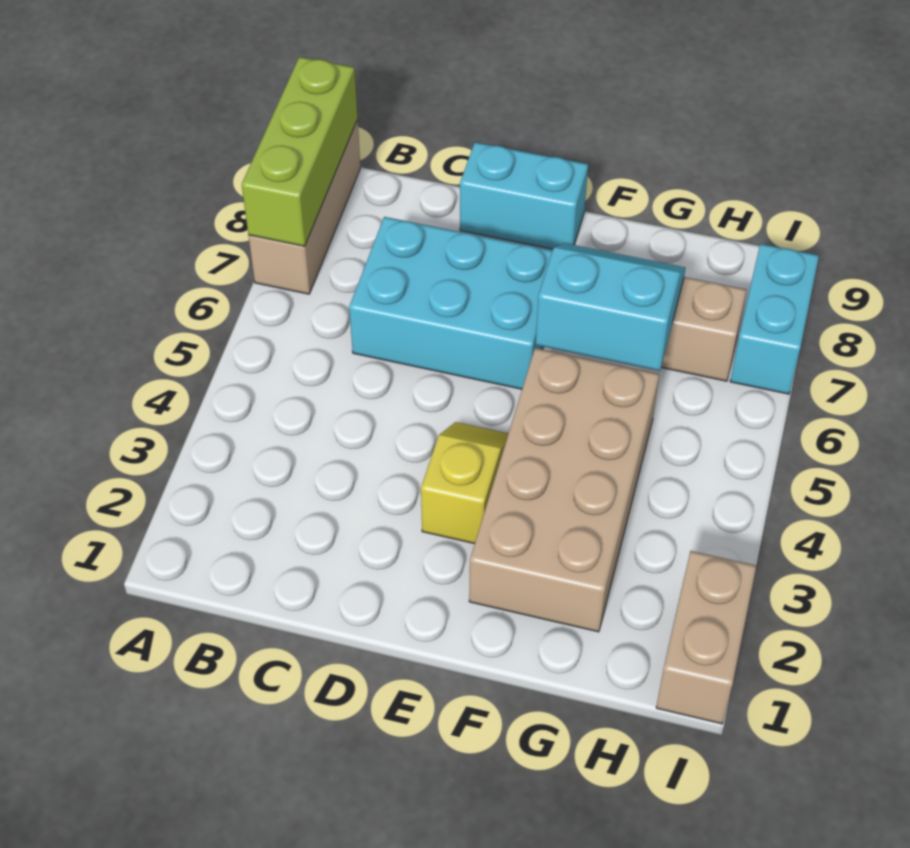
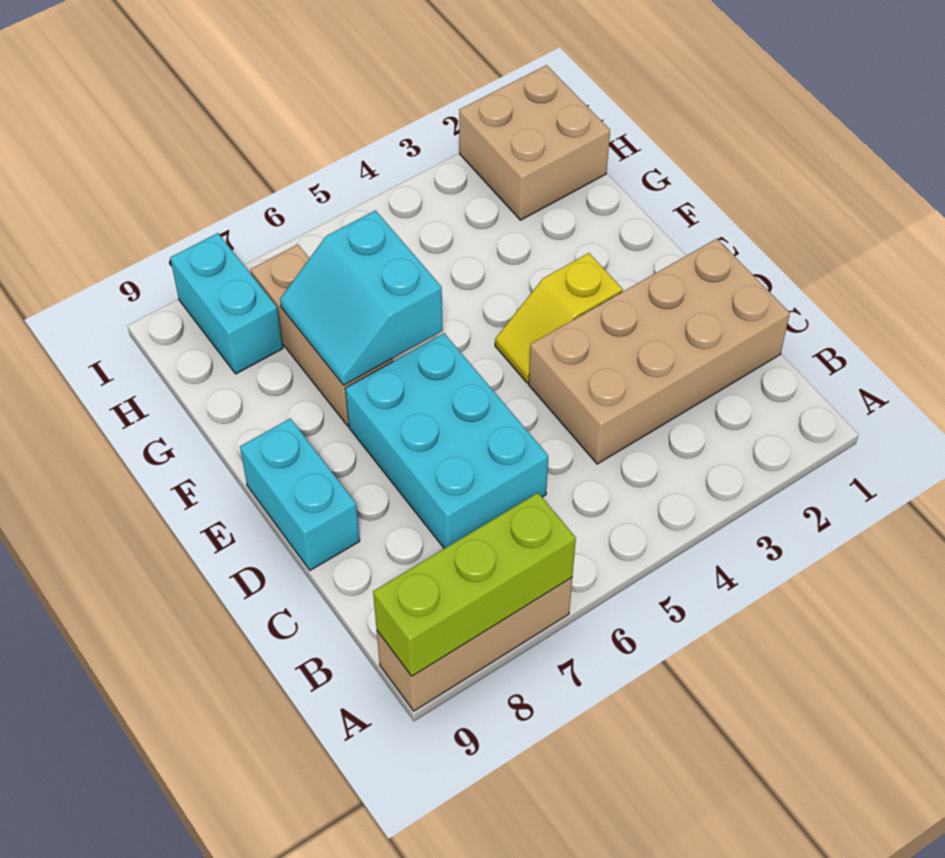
tan brick F2:G5 level 1 -> tan brick C1:D4 level 1
tan brick I1:I2 level 1 -> tan brick H1:I2 level 1
cyan brick I7:I8 level 1 -> cyan brick H8:I8 level 1

